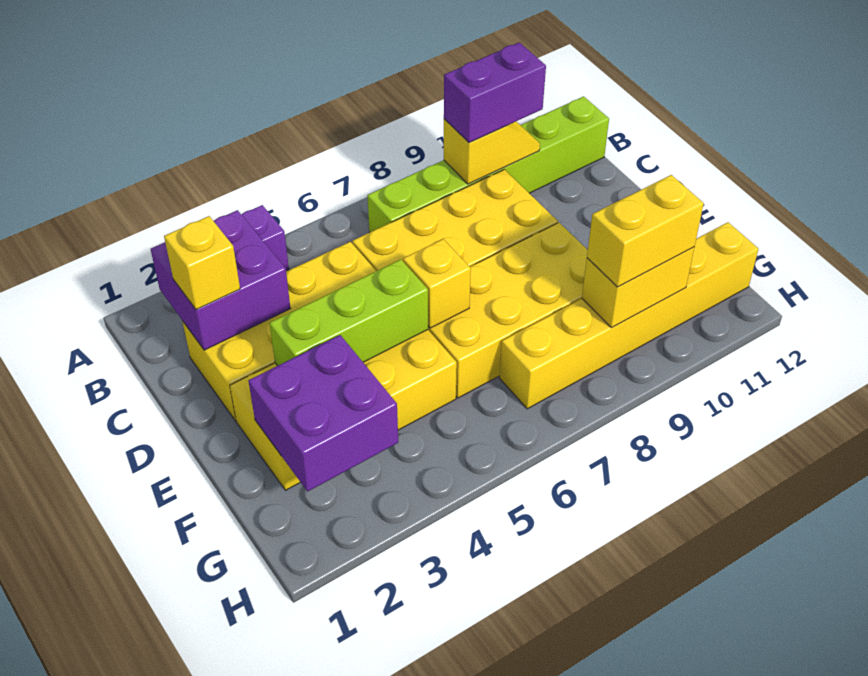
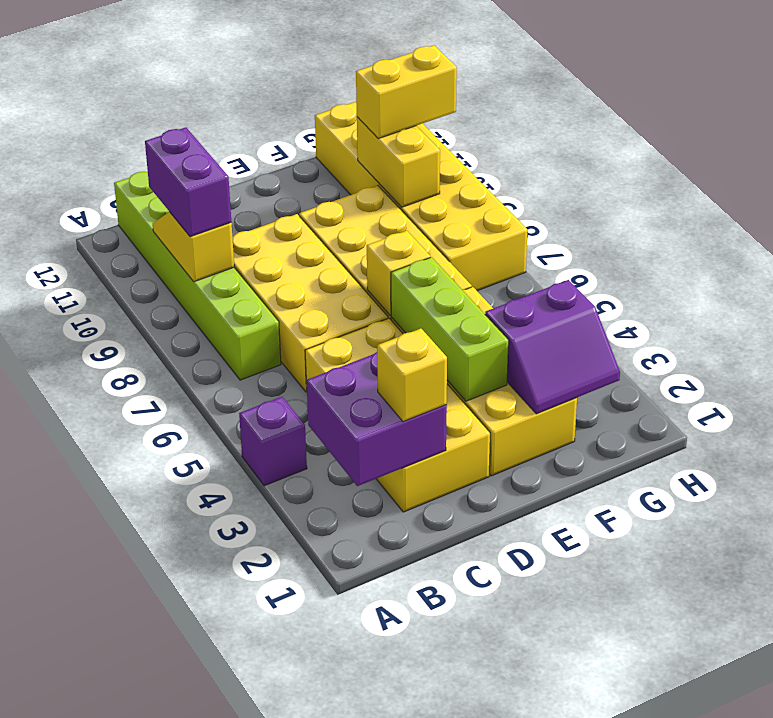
purple brick F2:G3 level 2 -> purple slope F2:G3 level 2 top 3
yellow brick G7:G12 level 1 -> yellow brick G7:H12 level 1
yellow brick G9:G10 level 3 -> yellow brick G10:H10 level 3

